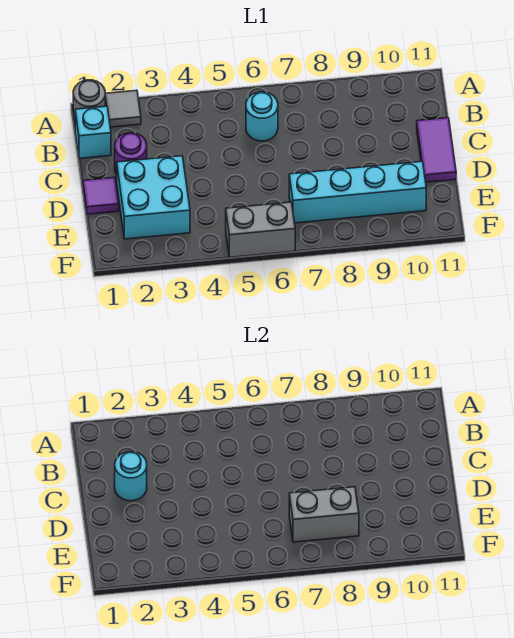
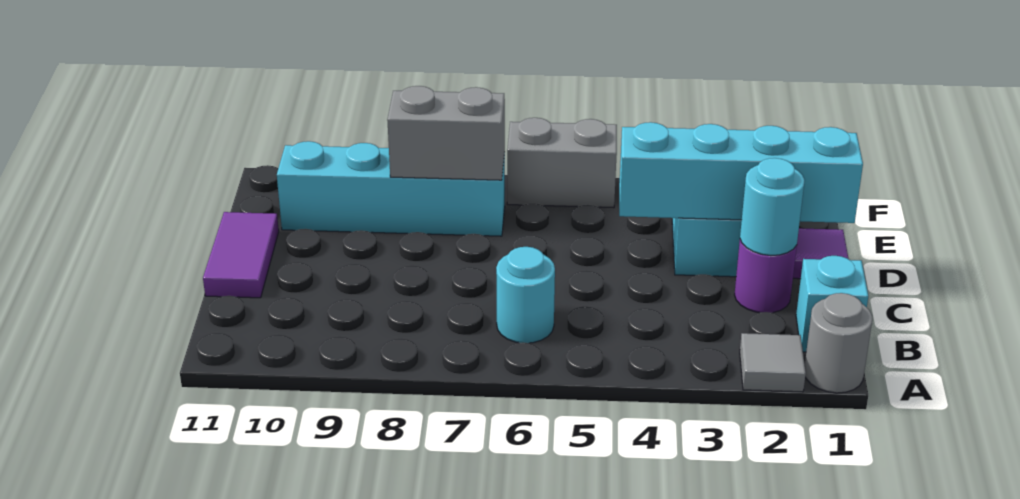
none -> cyan brick D1:D4 level 2

